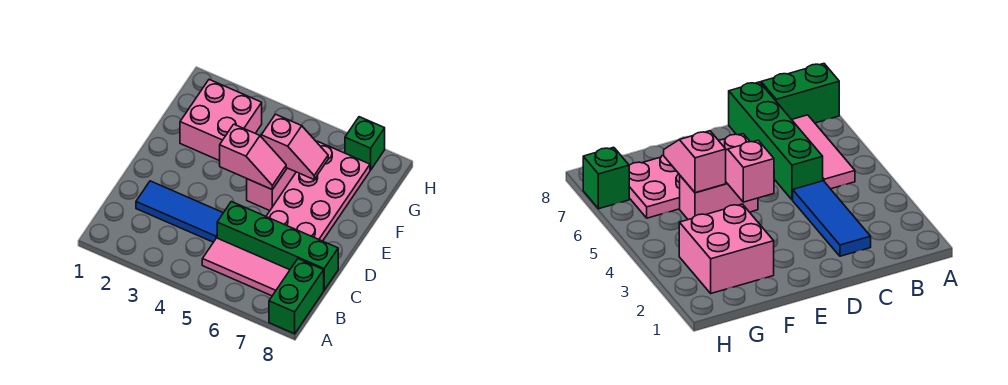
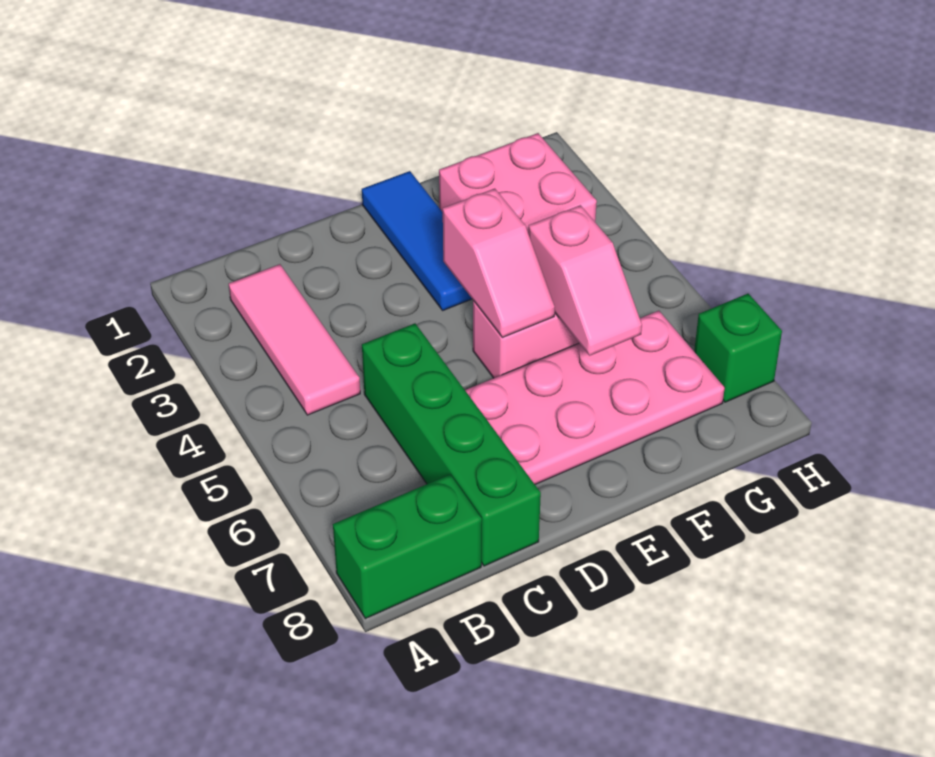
pink tile B5:B7 level 1 -> pink tile B2:B4 level 1
blue tile C2:C4 level 1 -> blue tile E1:E3 level 1

